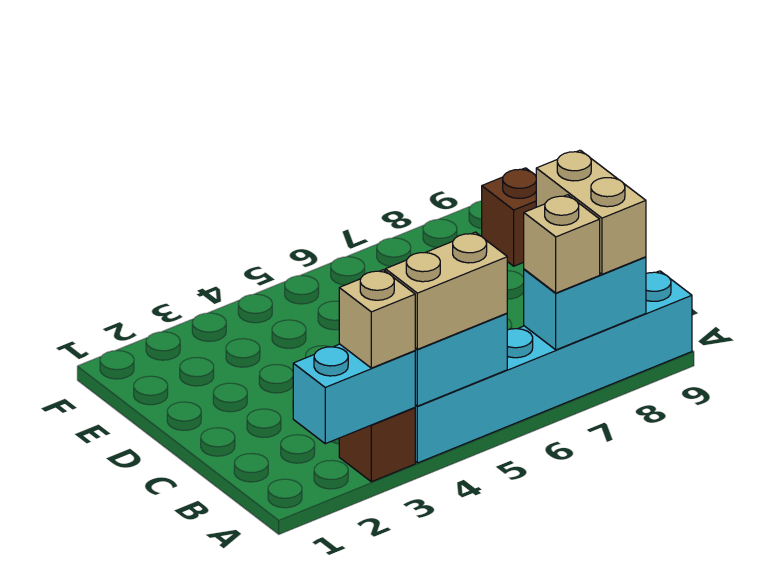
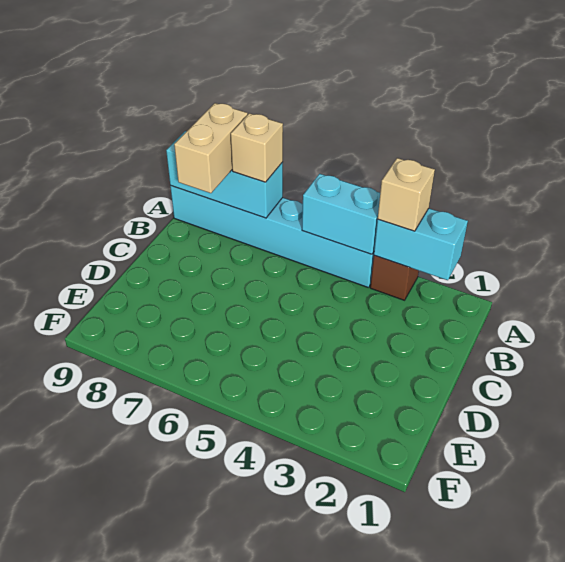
tan brick A4:A5 level 3 -> none
cyan brick A7:A8 level 2 -> cyan brick A7:A9 level 2
brown brick E9 level 1 -> none

